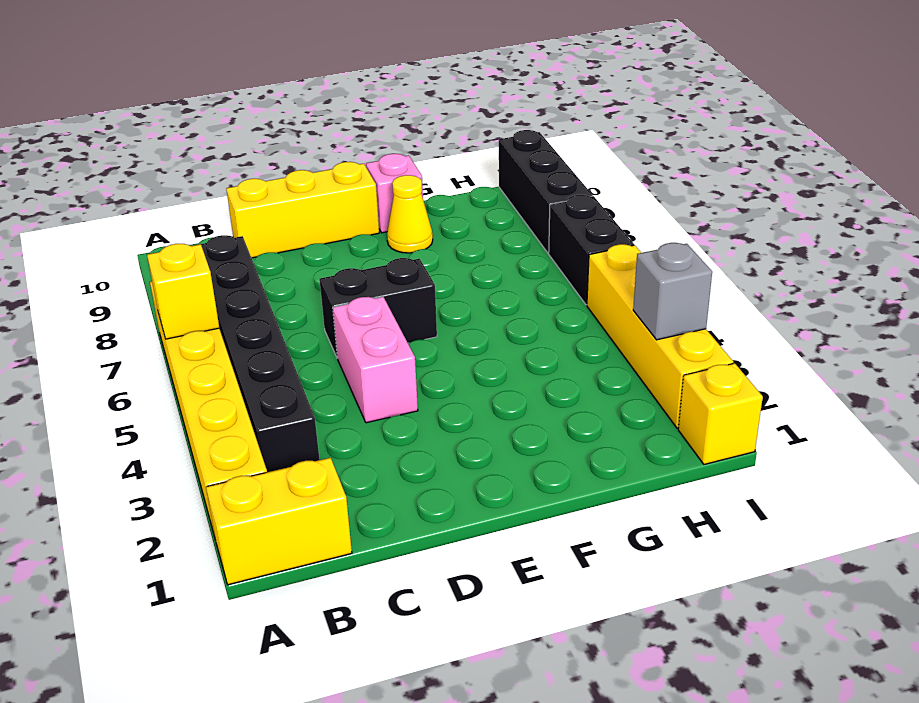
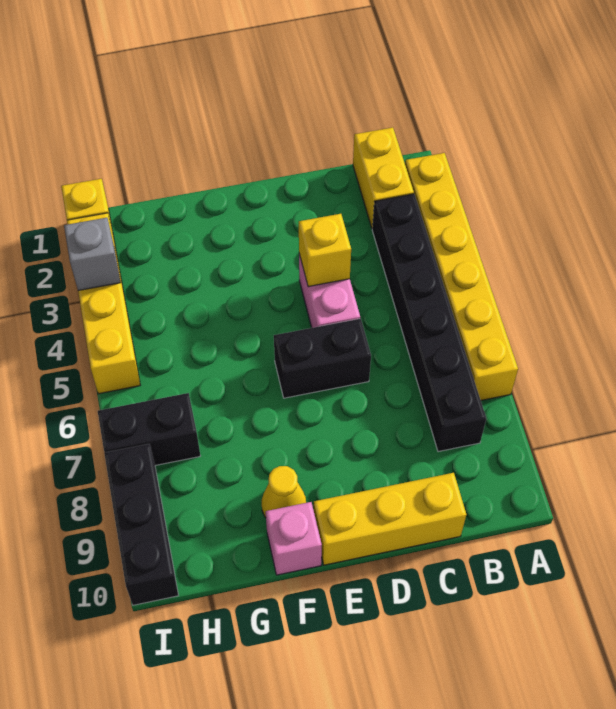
yellow brick A1:B1 level 1 -> yellow brick B1:B2 level 1
yellow brick A6 level 2 -> yellow brick D4 level 2
black brick I6:I7 level 1 -> black brick H7:I7 level 1

